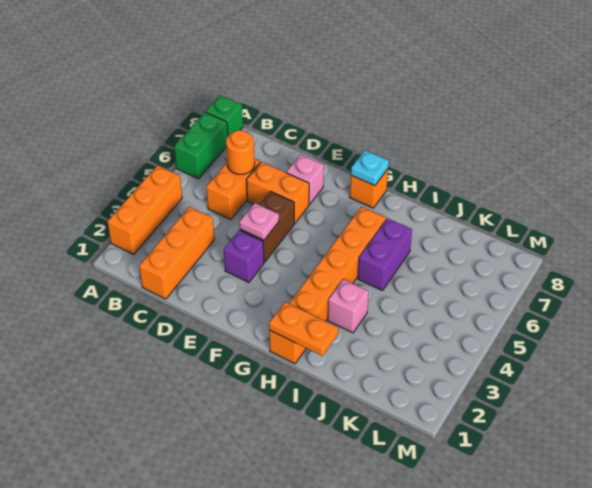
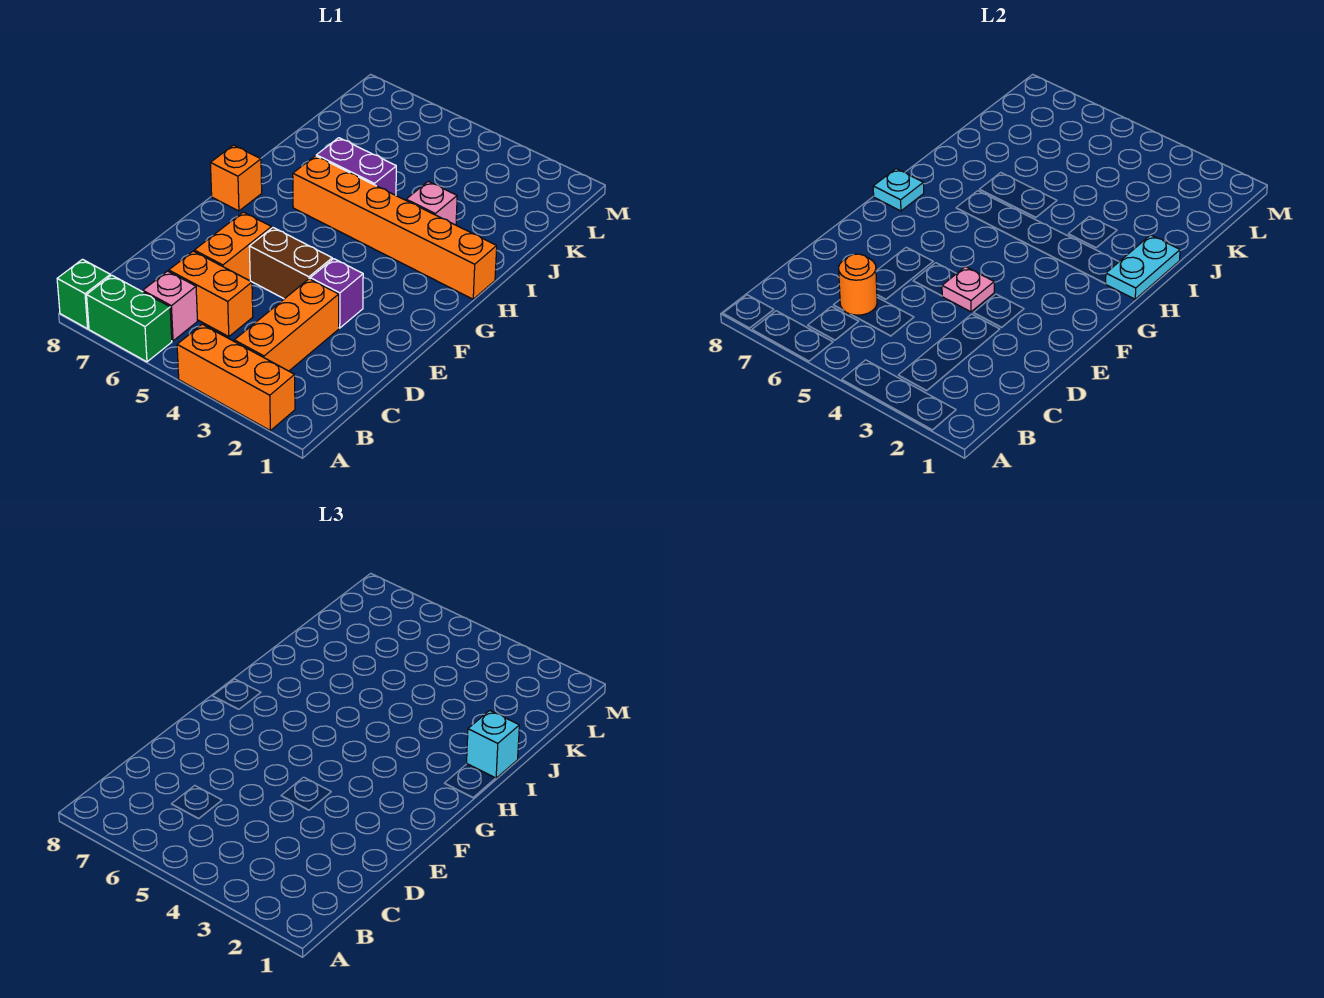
orange brick C1:C3 level 1 -> orange brick B3:D3 level 1
pink brick E7 level 1 -> pink brick B6 level 1
orange plate H1:I1 level 2 -> cyan plate H1:I1 level 2
none -> cyan brick I1 level 3

